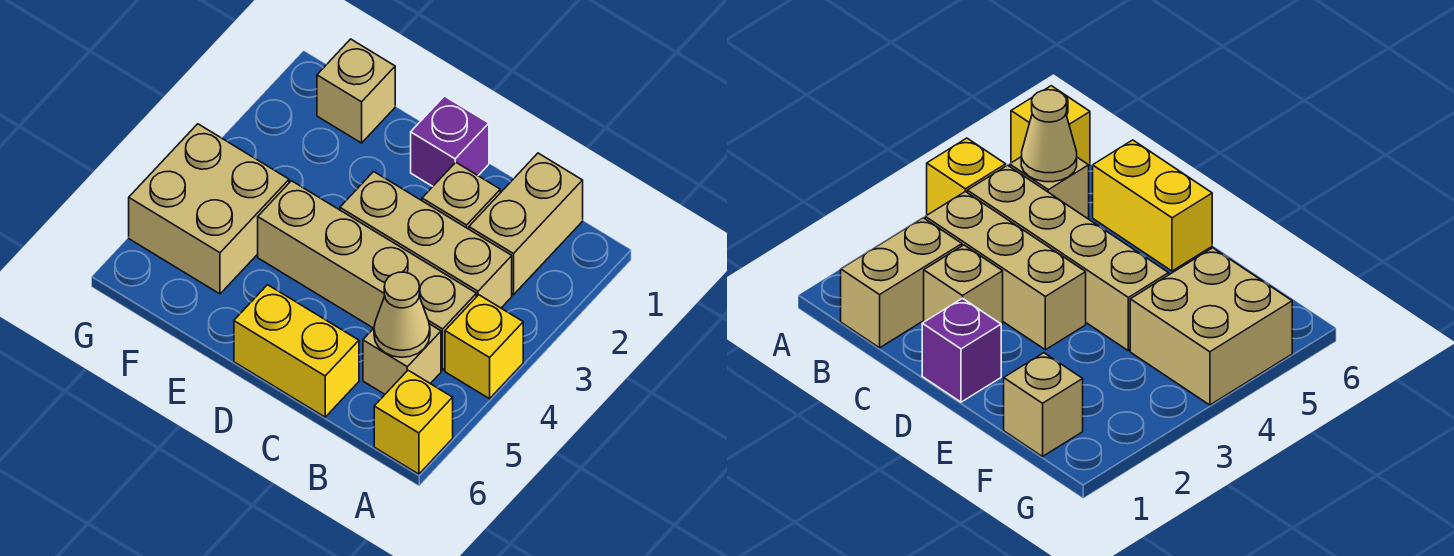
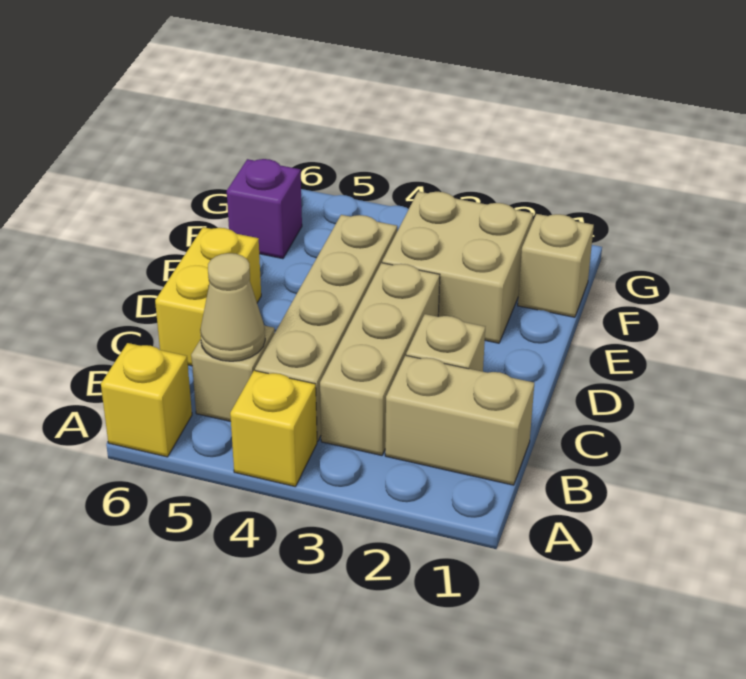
purple brick D1 level 1 -> purple brick F6 level 1
tan brick F4:G5 level 1 -> tan brick E2:F3 level 1

